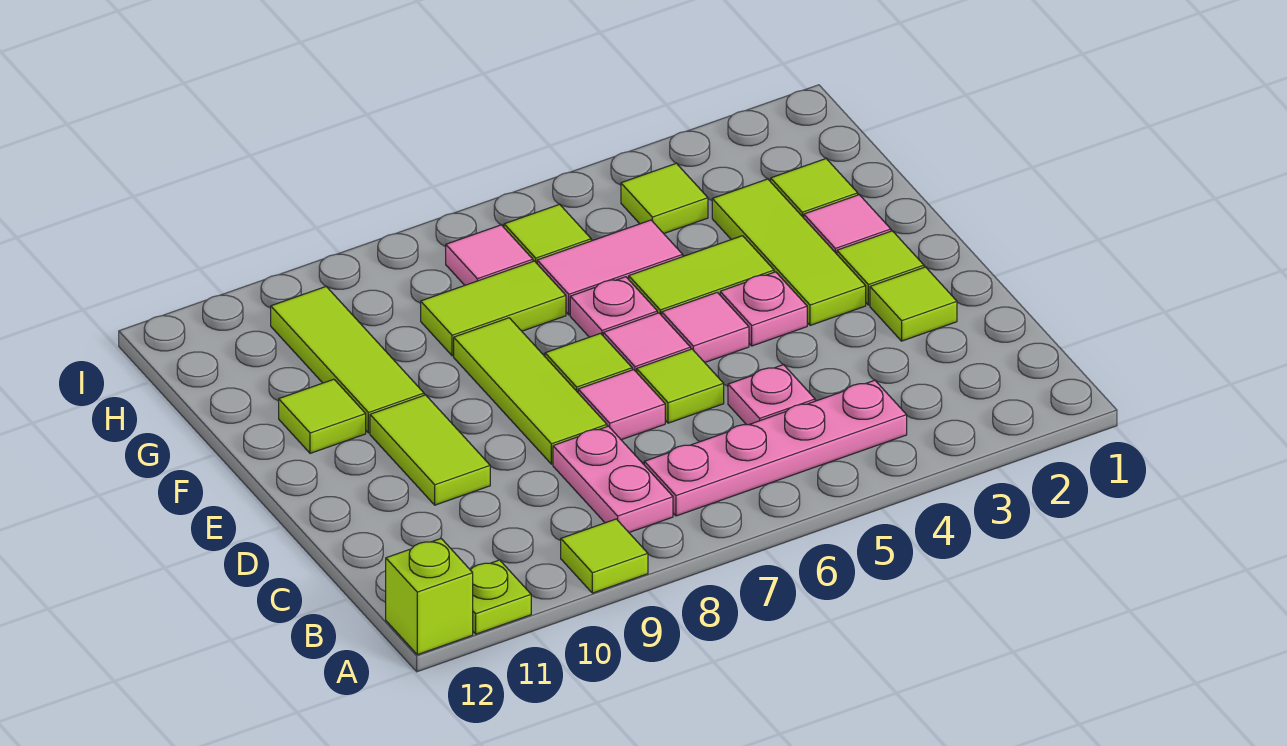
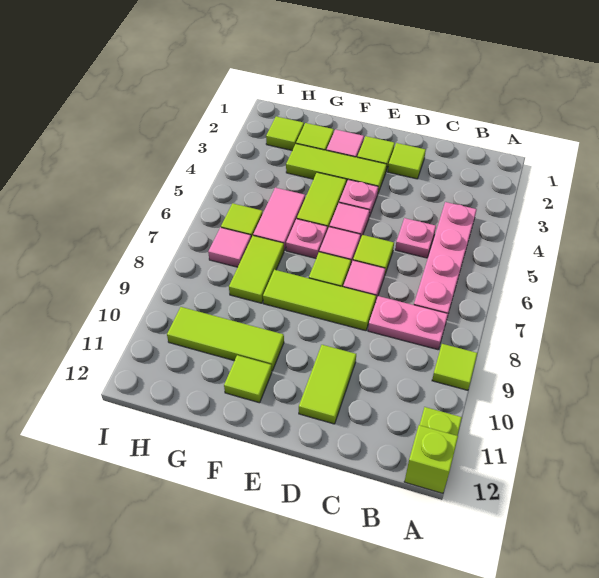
lime tile D10:E10 level 1 -> lime tile D10:D11 level 1
lime tile H4 level 1 -> lime tile H2 level 1

